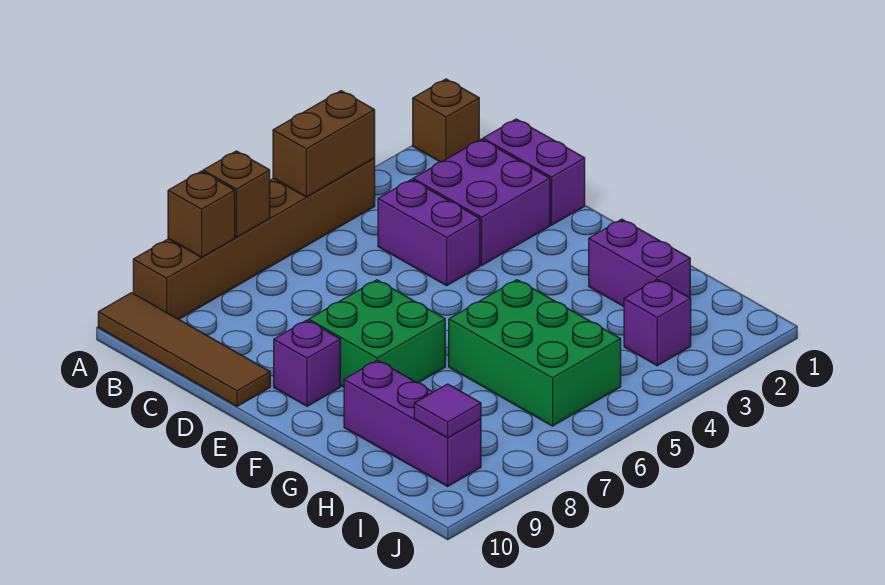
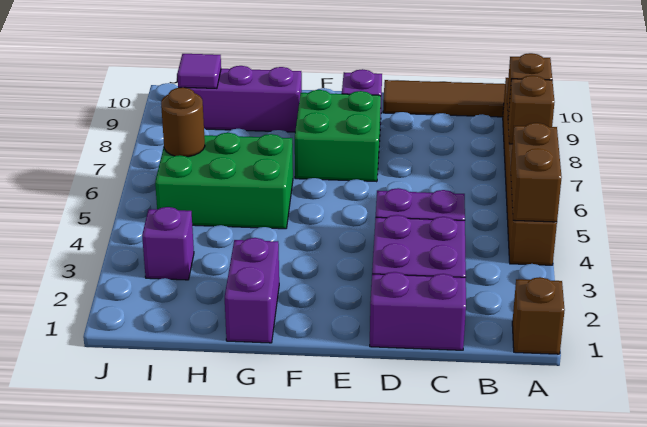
purple brick G2:H2 level 1 -> purple brick G1:G2 level 1
none -> brown round brick I6 level 2

